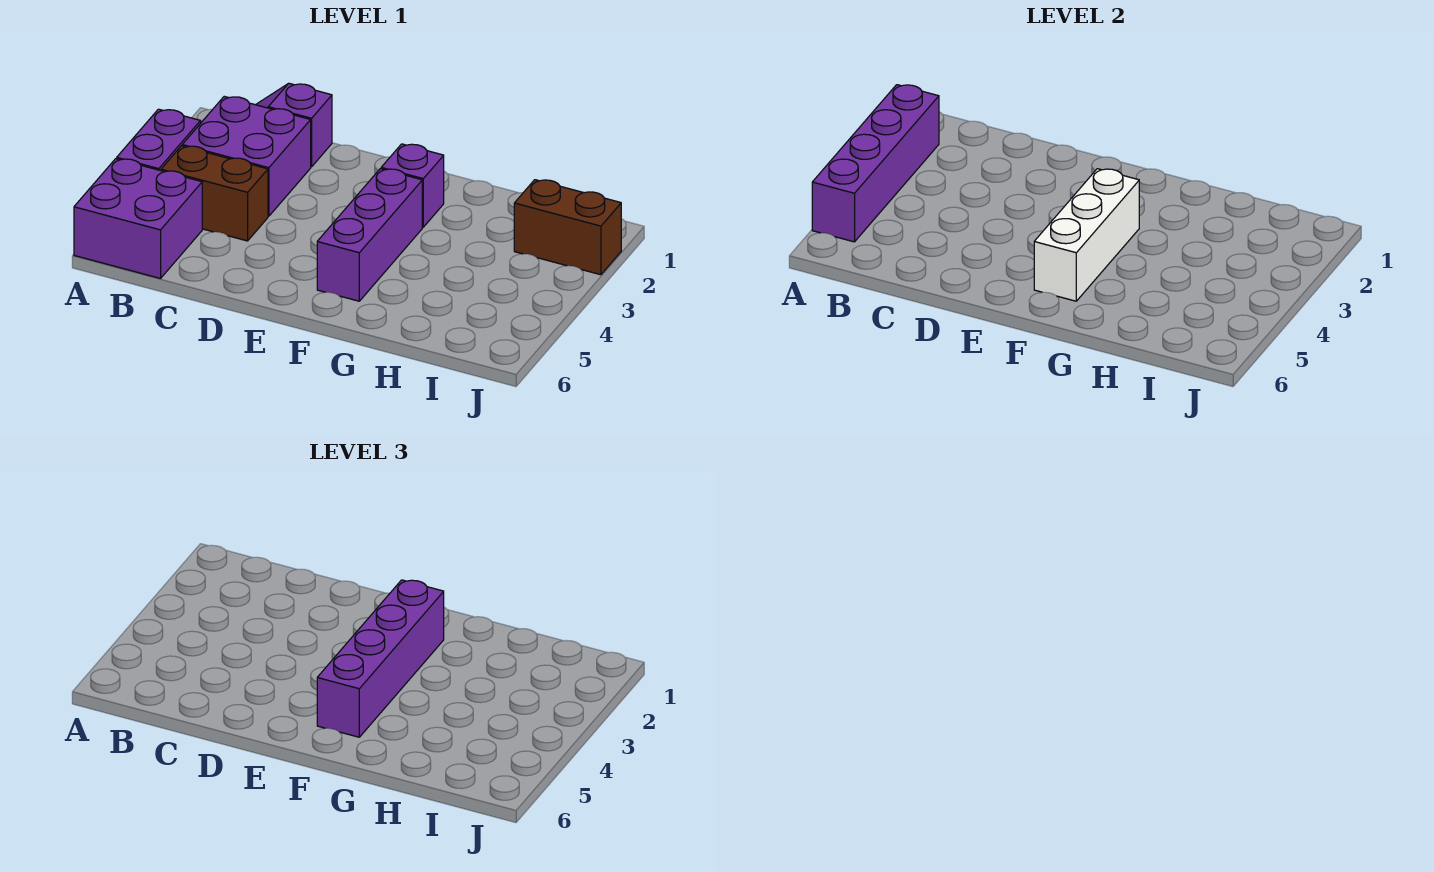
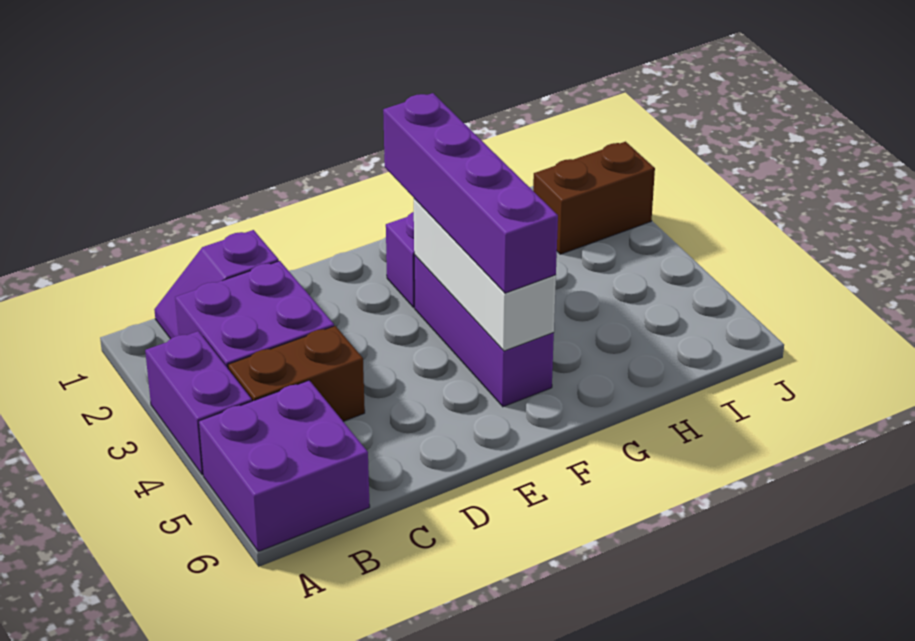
purple brick A2:A5 level 2 -> none

